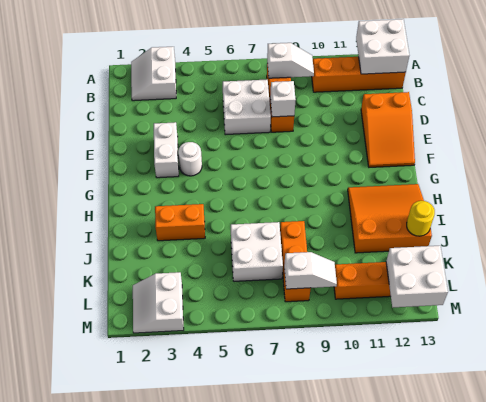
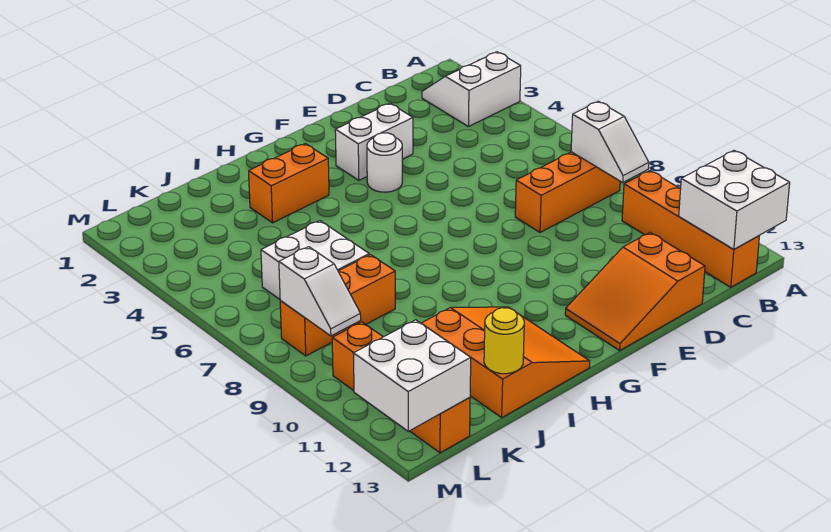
white brick C6:D7 level 1 -> none
white brick D8 level 2 -> none
orange brick I3:I4 level 1 -> orange brick H3:I3 level 1
white slope L2:M3 level 1 top 3 -> none

